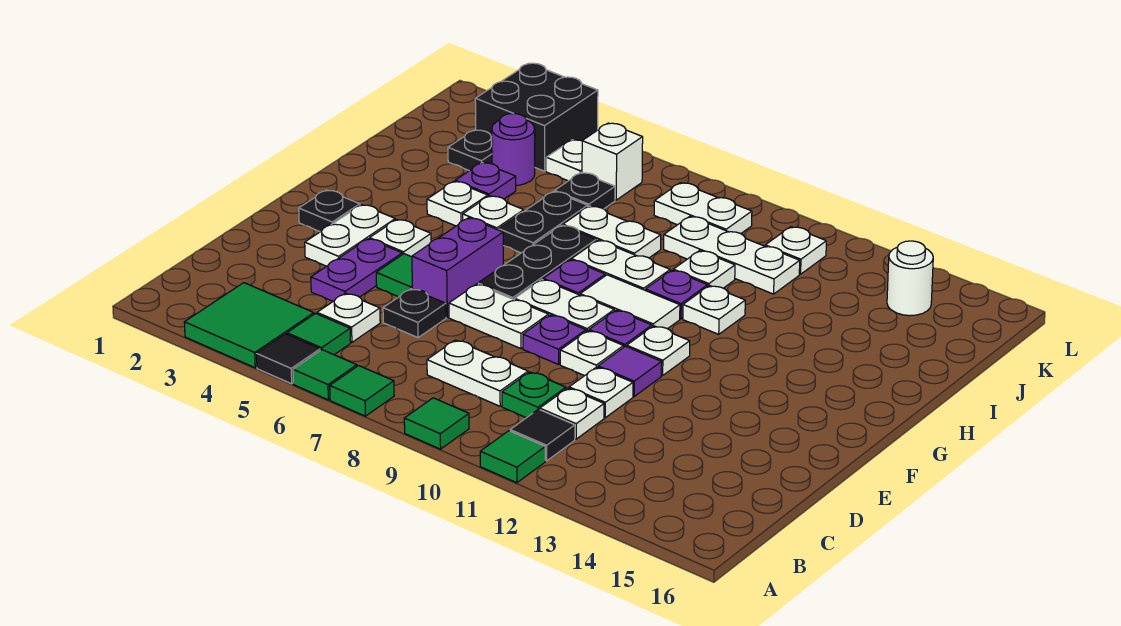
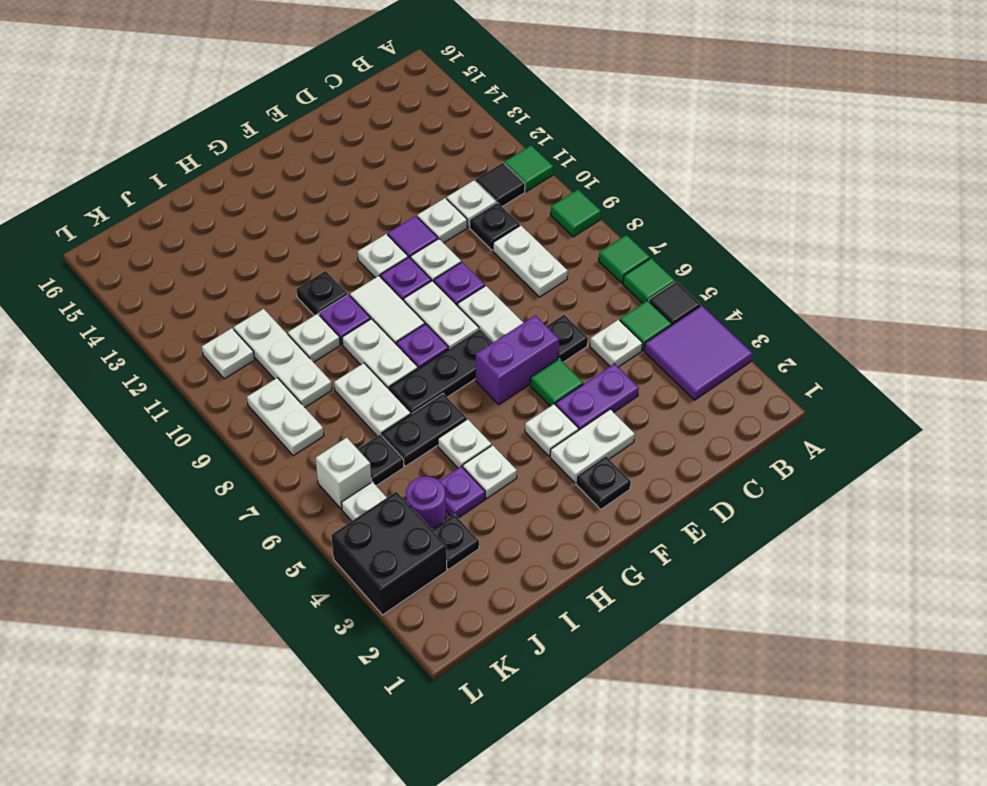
green tile A3:B4 level 1 -> purple tile A3:B4 level 1
green plate C10 level 1 -> black plate C10 level 1
white plate H11 level 1 -> black plate H11 level 1
white round brick K14 level 1 -> none

